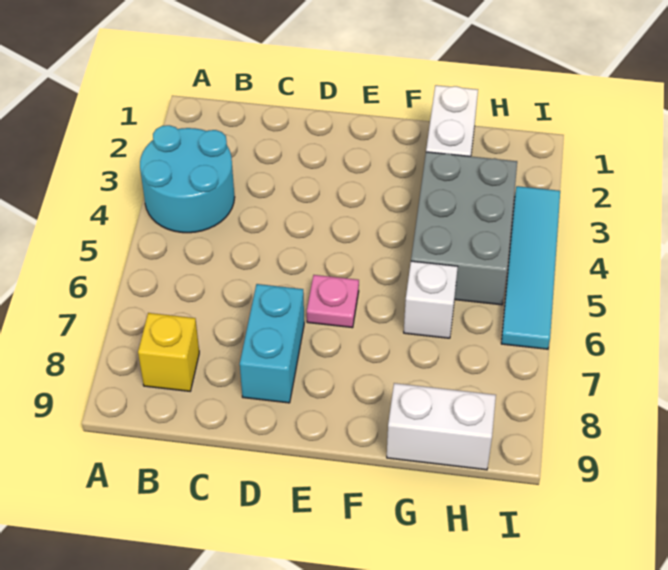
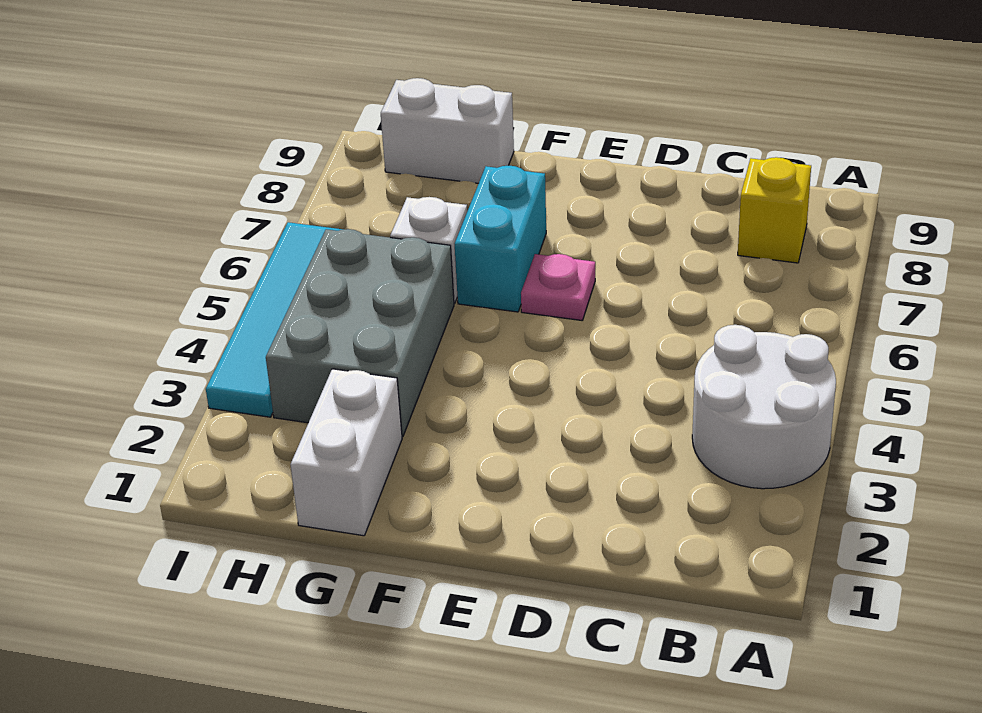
cyan round brick A3:B4 level 1 -> white round brick A3:B4 level 1
cyan brick D7:D8 level 1 -> cyan brick F6:F7 level 1

